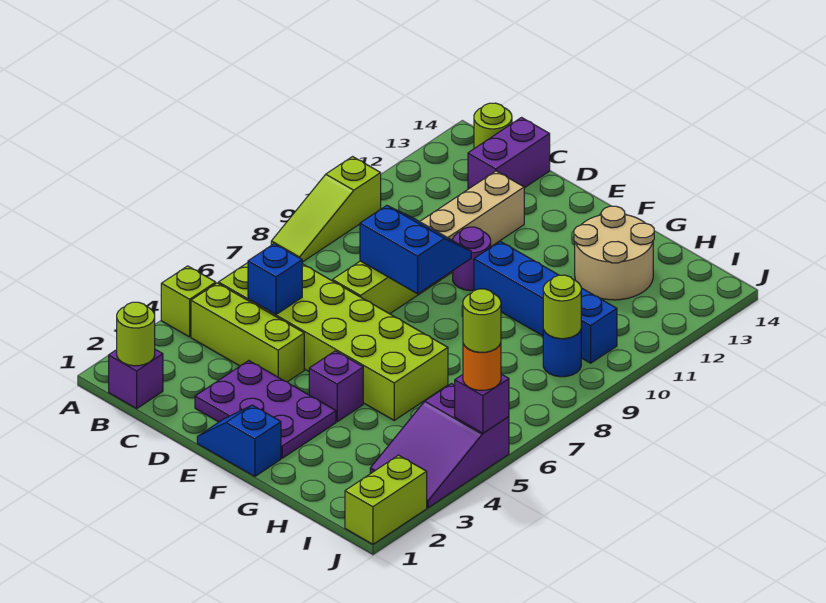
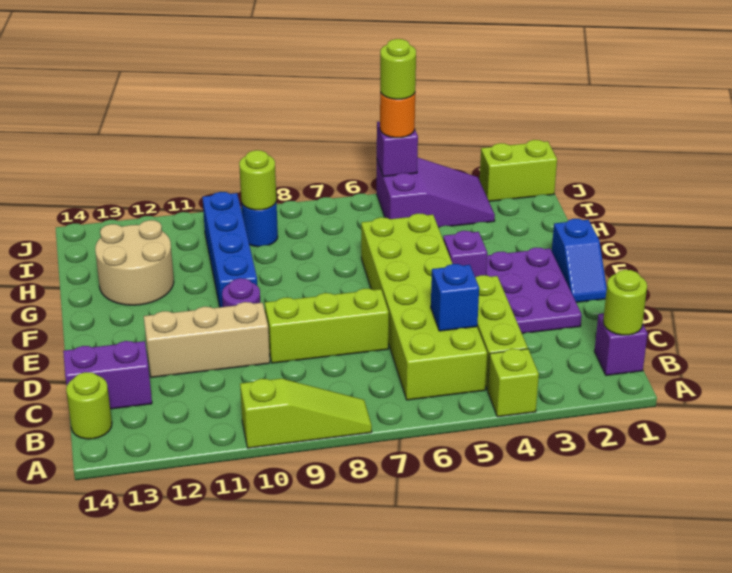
blue slope D8:E9 level 2 top 8 -> none

